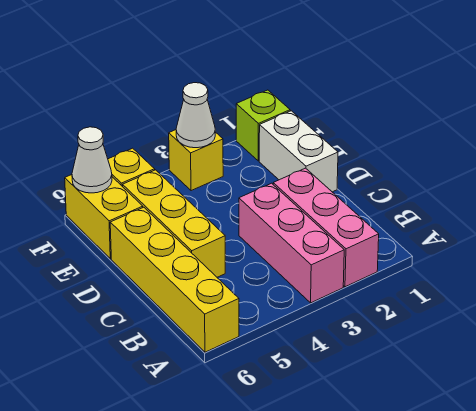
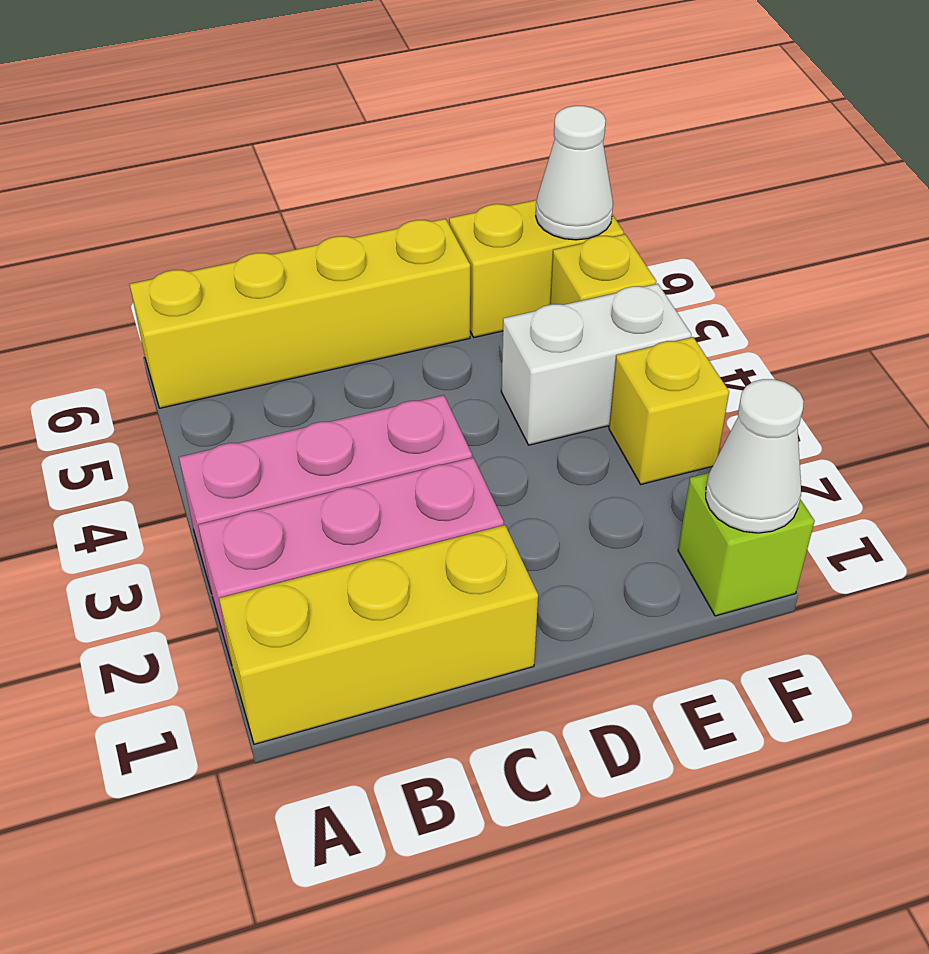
yellow brick C5:E5 level 1 -> yellow brick A1:C1 level 1
white brick D1:E1 level 1 -> white brick E4:F4 level 1
white cone F3 level 2 -> white cone F1 level 2

